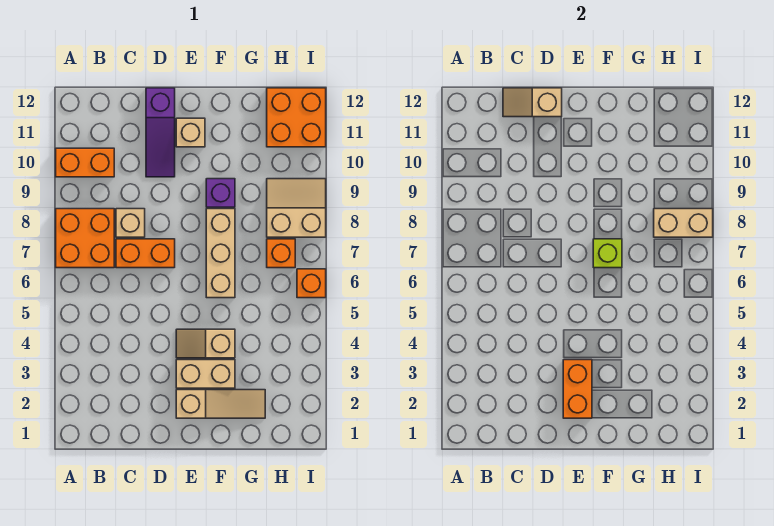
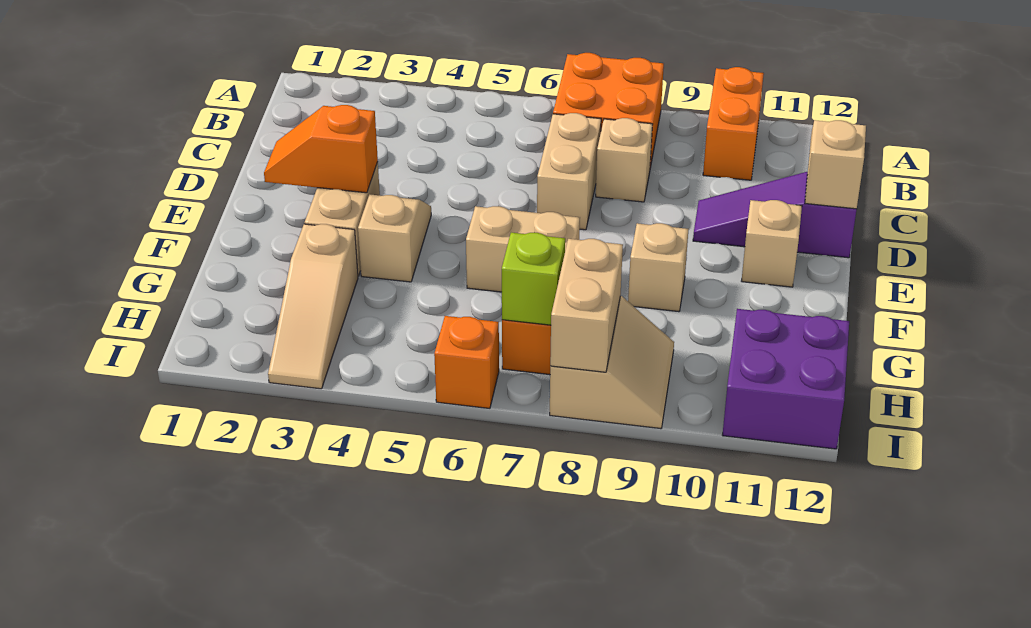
orange brick C7:D7 level 1 -> tan brick C7:D7 level 1
tan slope E2:G2 level 1 top E -> tan slope G3:I3 level 1 top G
orange brick E2:E3 level 2 -> orange slope E2:E3 level 2 top 3
tan brick F6:F8 level 1 -> tan brick F6:F7 level 1
lime brick F7 level 2 -> lime brick H7 level 2
purple brick F9 level 1 -> tan brick F9 level 1
orange brick H11:I12 level 1 -> purple brick H11:I12 level 1

